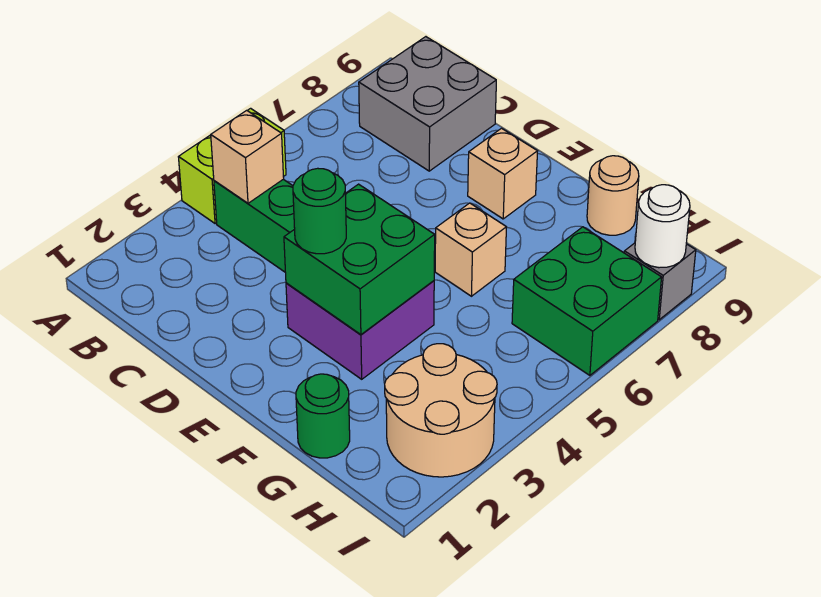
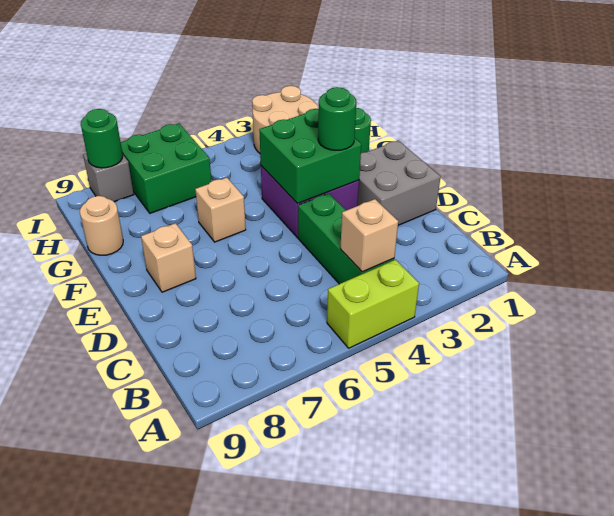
grey brick B8:C9 level 1 -> grey brick D1:E2 level 1
white round brick I8 level 2 -> green round brick I8 level 2

